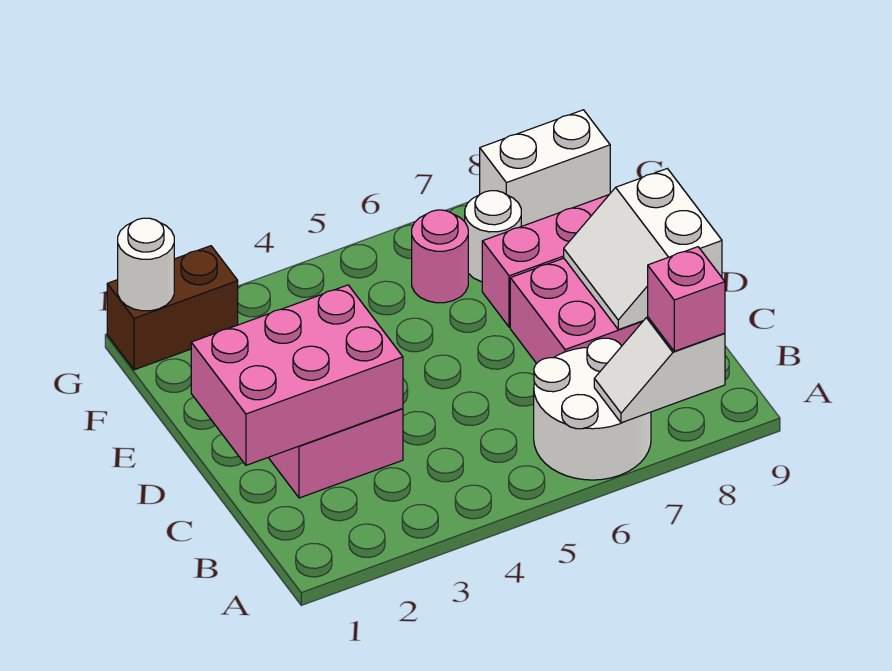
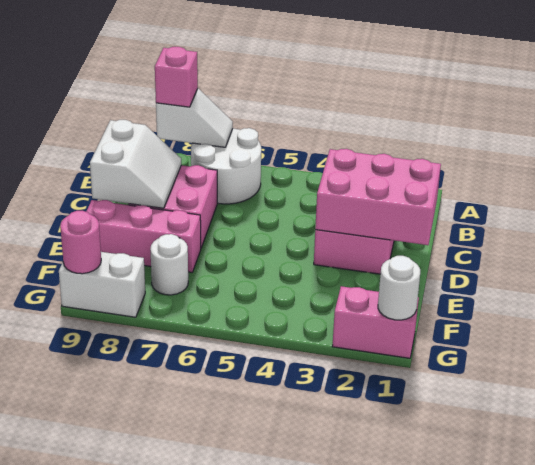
pink round brick F6 level 1 -> pink round brick G9 level 2
brown brick G1:G2 level 1 -> pink brick G1:G2 level 1

